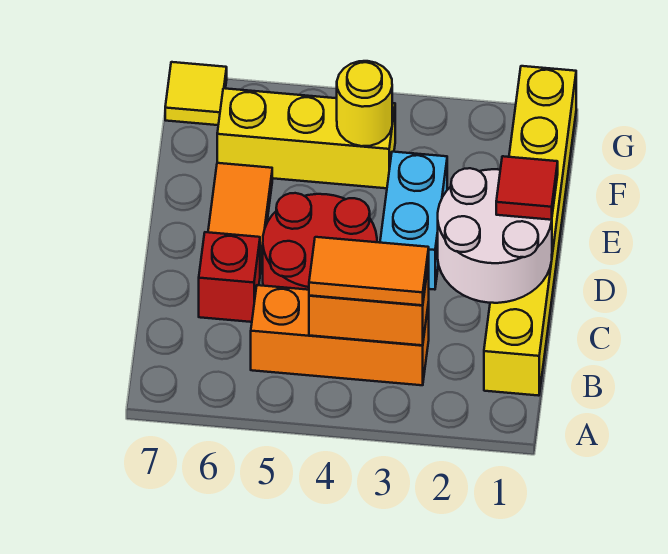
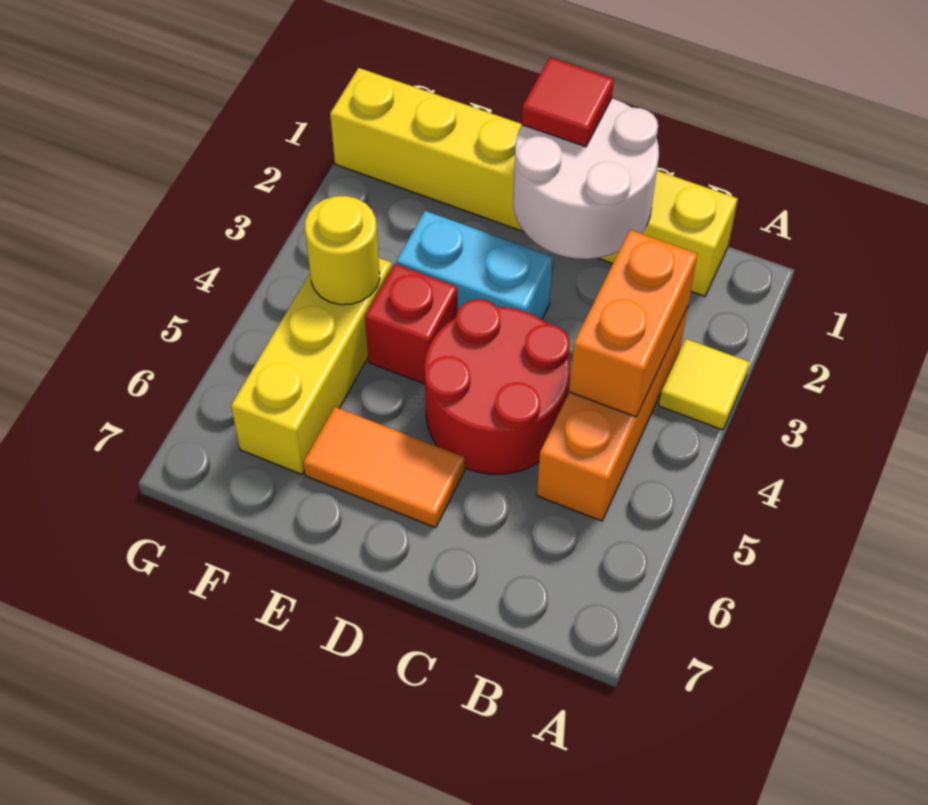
orange tile B3:B4 level 3 -> none
red brick C6 level 1 -> red brick E4 level 1
yellow tile G7 level 1 -> yellow tile A3 level 1

